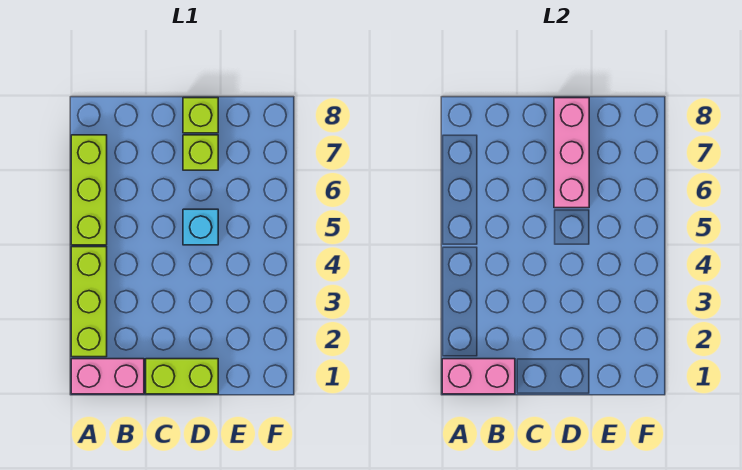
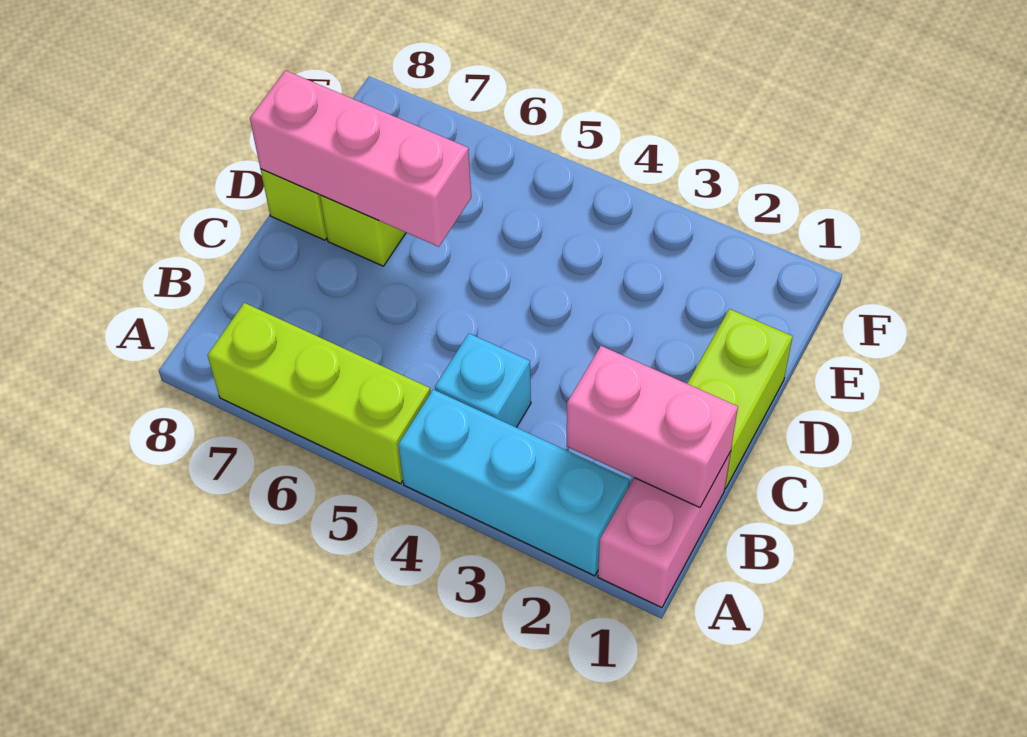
pink brick A1:B1 level 2 -> pink brick B1:B2 level 2
lime brick A2:A4 level 1 -> cyan brick A2:A4 level 1
cyan brick D5 level 1 -> cyan brick B4 level 1

